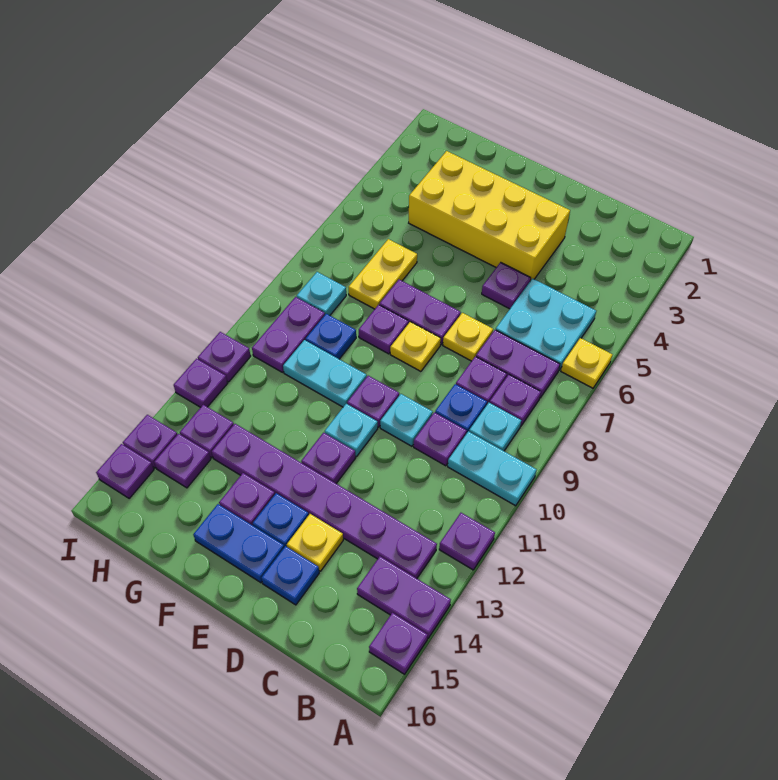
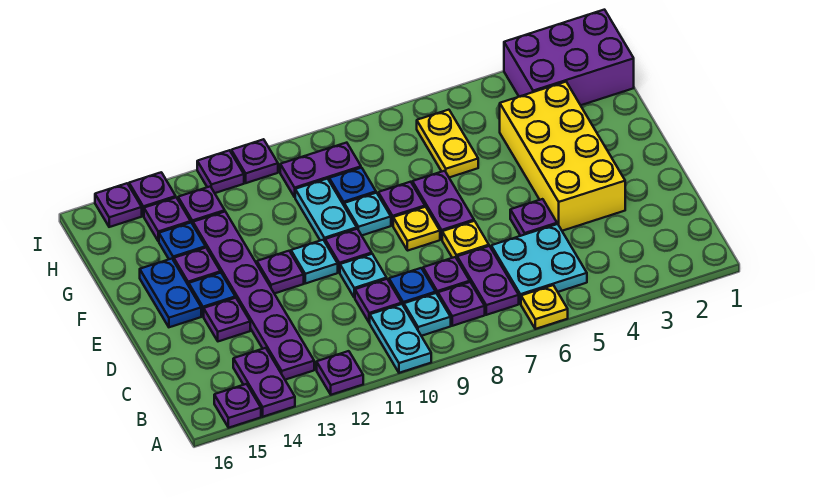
yellow plate D14 level 1 -> purple plate D14 level 1
blue plate D15 level 1 -> blue plate G14 level 1
yellow plate G6:G7 level 1 -> yellow plate G6:H6 level 1
none -> purple brick H1:I3 level 1
cyan plate H8 level 1 -> cyan plate F9 level 1

